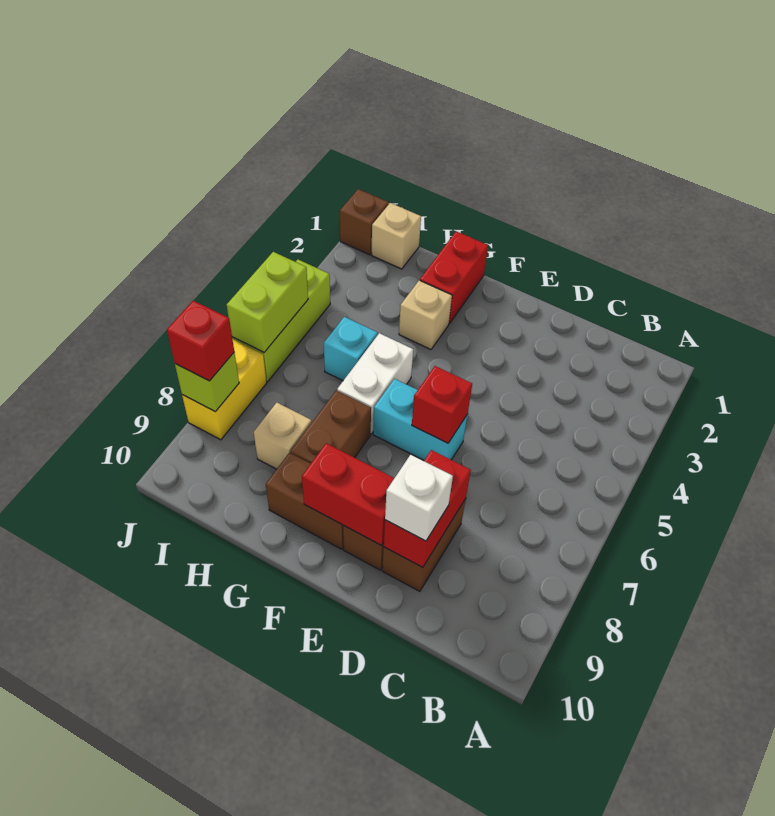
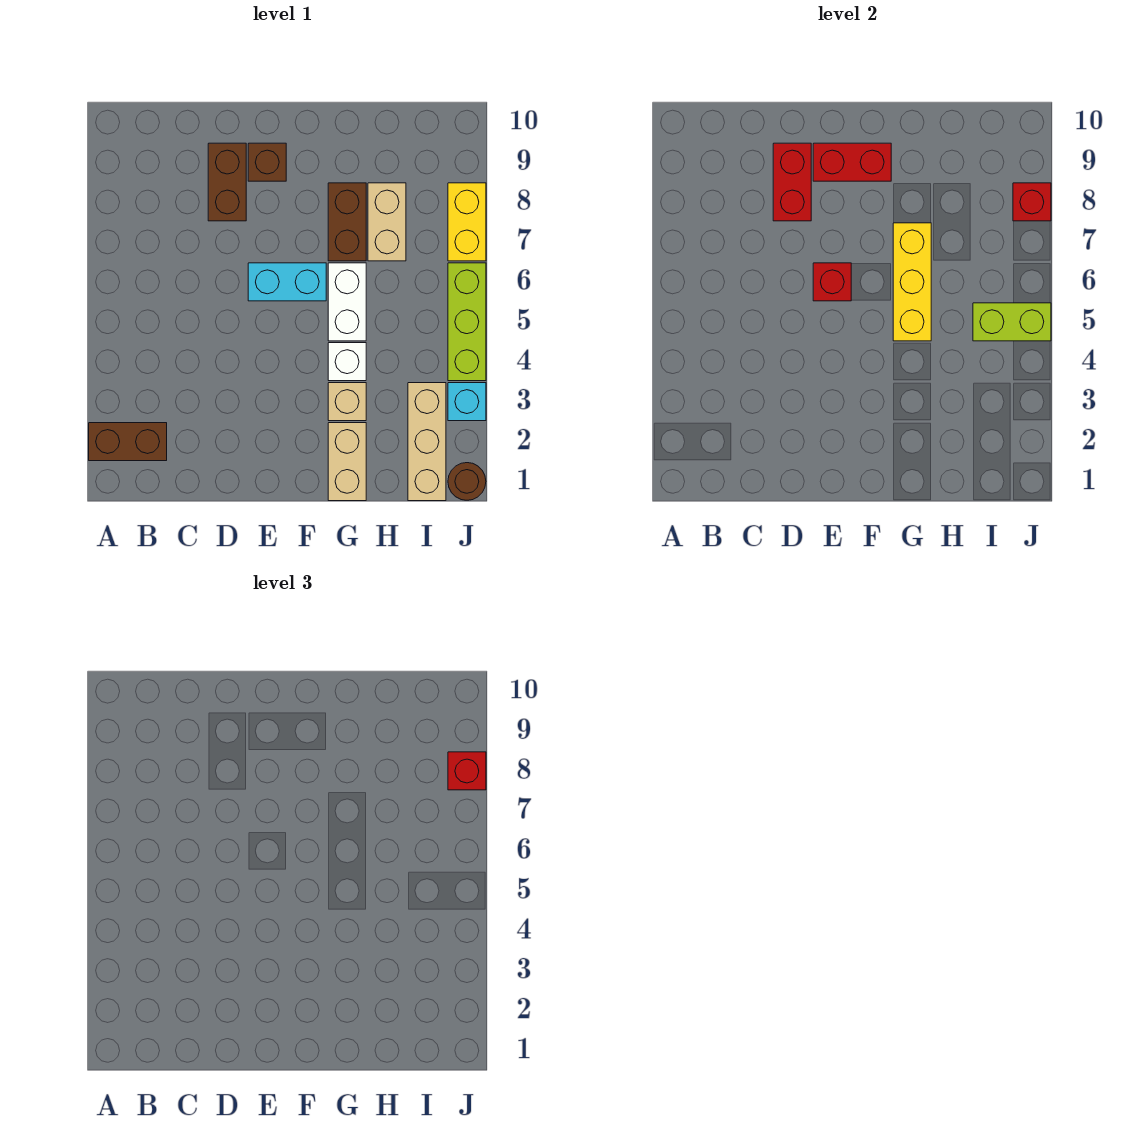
white brick D9 level 3 -> white brick G4 level 1
brown brick F9:G9 level 1 -> brown brick A2:B2 level 1
red brick G1:G2 level 1 -> tan brick G1:G2 level 1
none -> yellow brick G5:G7 level 2
cyan brick H5 level 1 -> cyan brick J3 level 1
tan brick H8 level 1 -> tan brick H7:H8 level 1
tan brick I1 level 1 -> tan brick I1:I3 level 1
brown brick J1 level 1 -> brown round brick J1 level 1
lime brick J5:J6 level 2 -> lime brick I5:J5 level 2
lime brick J8 level 2 -> red brick J8 level 2

